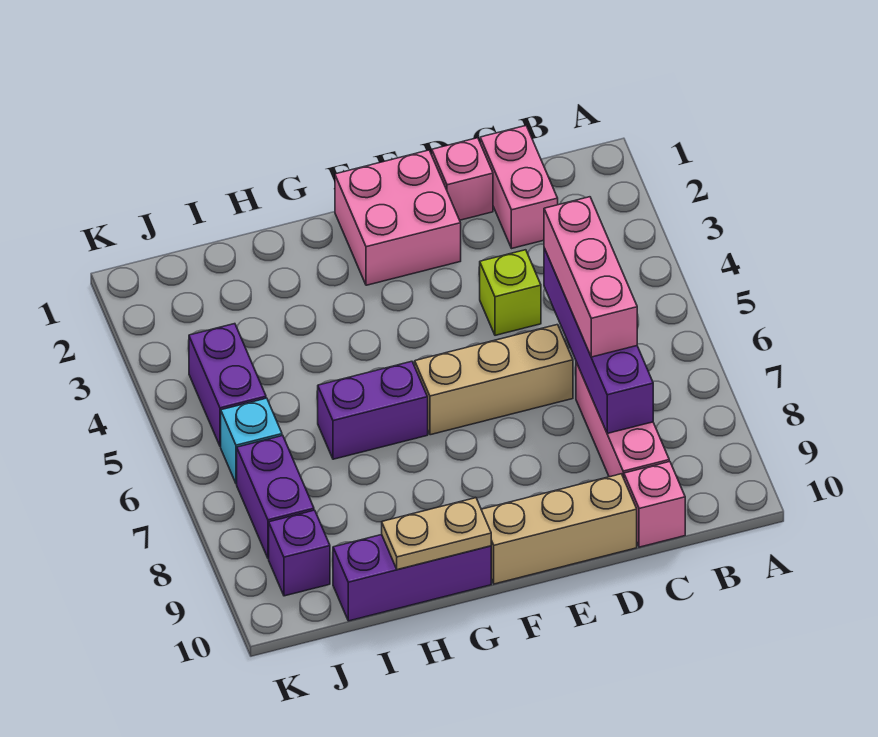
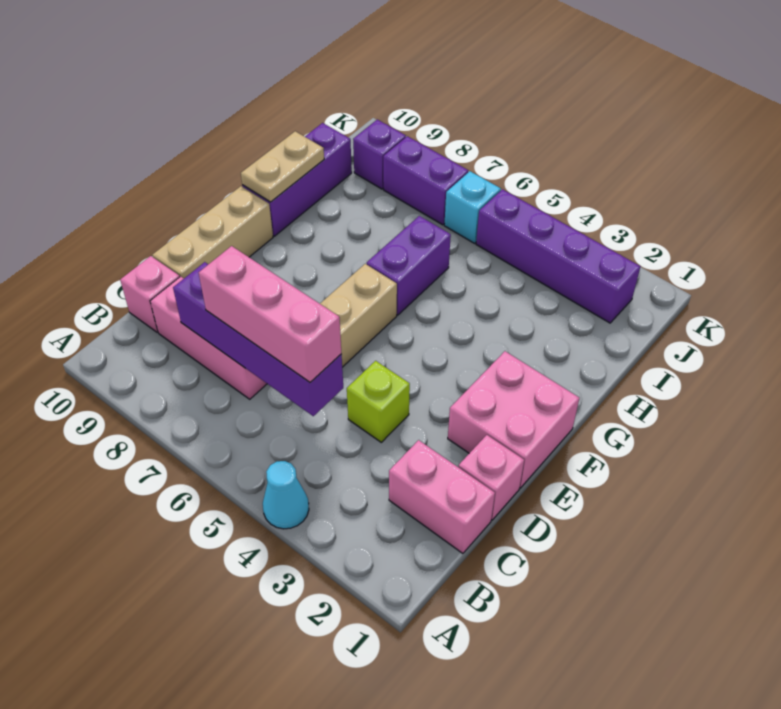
none -> cyan cone A4 level 1
purple brick J4:J5 level 1 -> purple brick J2:J5 level 1

